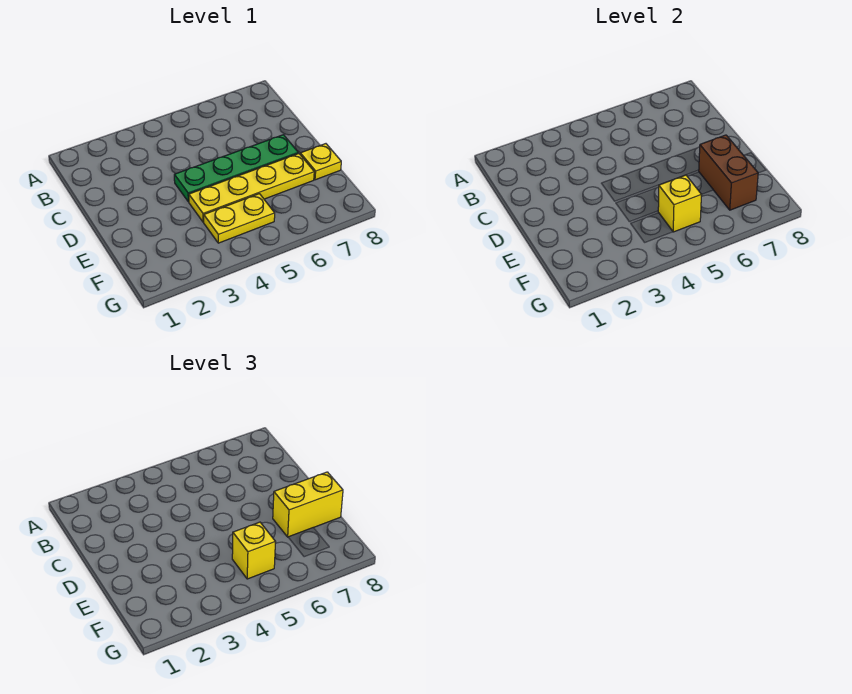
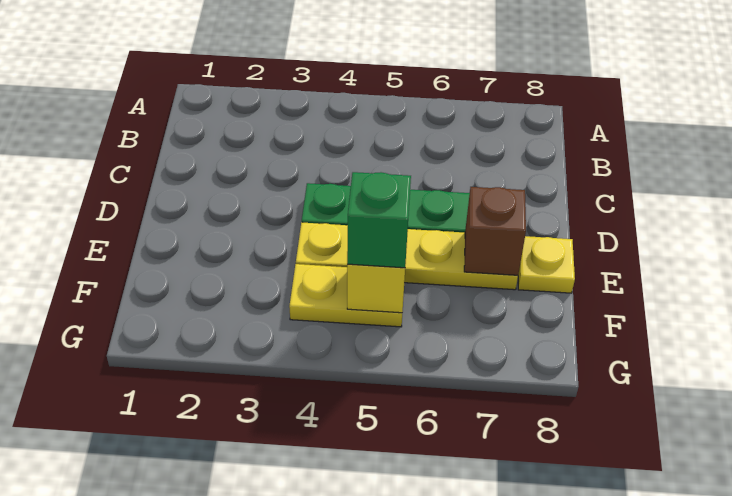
brown brick E7:F7 level 2 -> brown brick E7 level 2
yellow brick E7:E8 level 3 -> none
yellow brick F5 level 3 -> green brick F5 level 3

